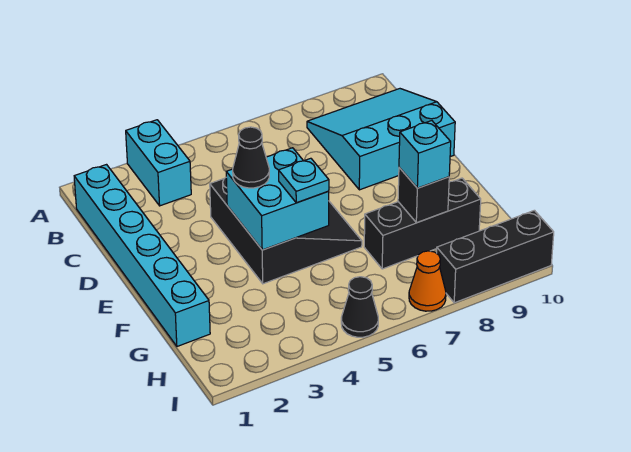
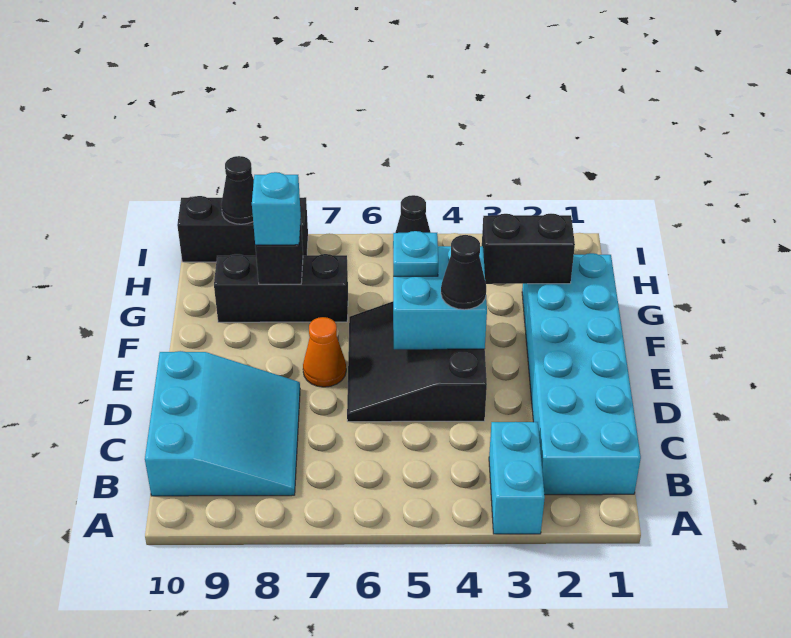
cyan brick B1:G1 level 1 -> cyan brick B1:G2 level 1
cyan slope B8:D10 level 1 top D -> cyan slope B8:D10 level 1 top 10
none -> black brick G2:G3 level 2
orange cone I7 level 1 -> orange cone E7 level 1
none -> black cone I9 level 2

